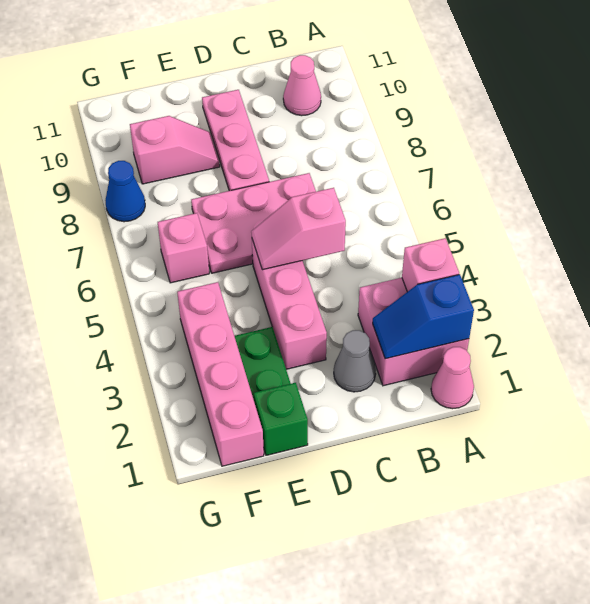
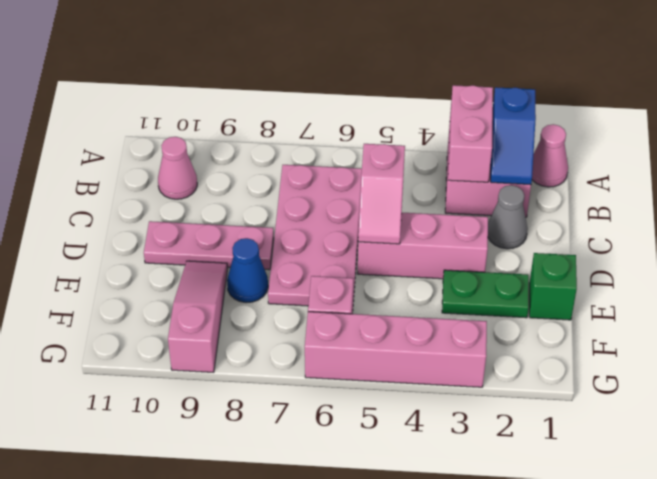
pink brick A3 level 2 -> pink brick A3:B3 level 2
pink plate C6:E7 level 1 -> pink plate B6:E7 level 1
pink slope E9:F9 level 1 top F -> pink slope E9:G9 level 1 top G
pink brick F1:F4 level 1 -> pink brick G3:G6 level 1
blue cone G8 level 1 -> blue cone E8 level 1

